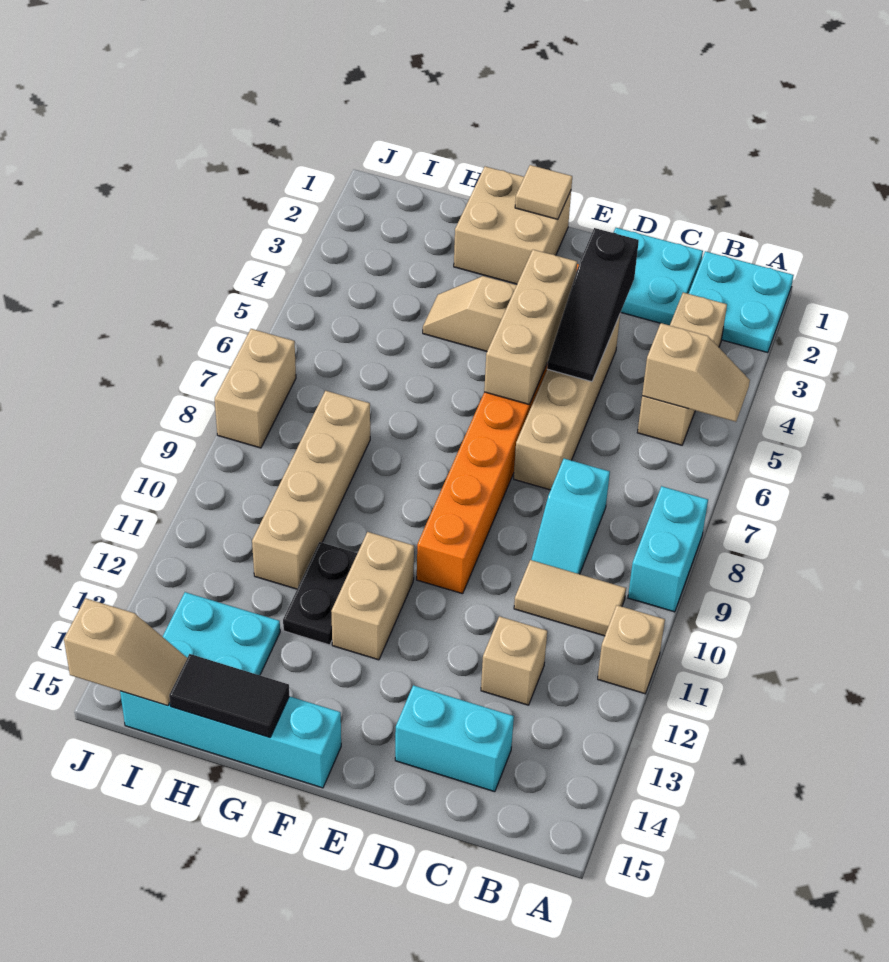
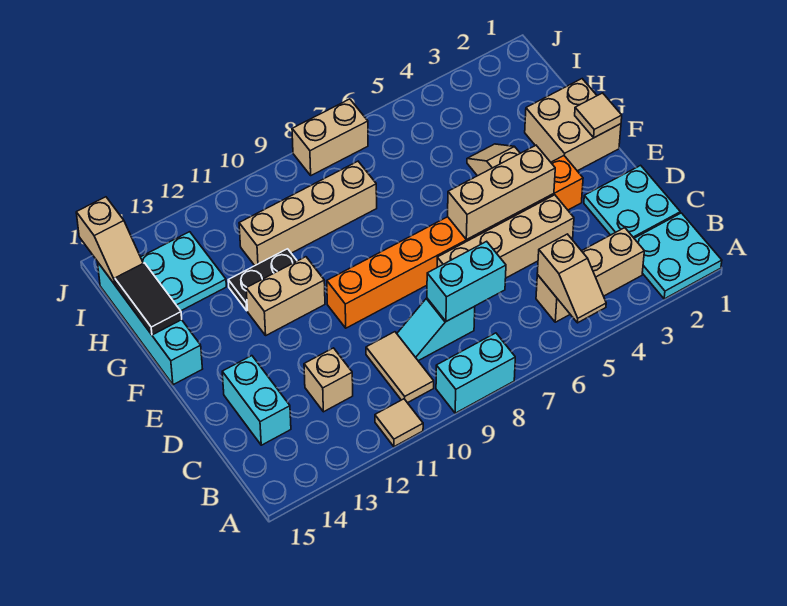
tan brick A11 level 1 -> tan tile A11 level 1
none -> cyan brick C7:C8 level 2
black slope D3:D5 level 2 top 3 -> none

